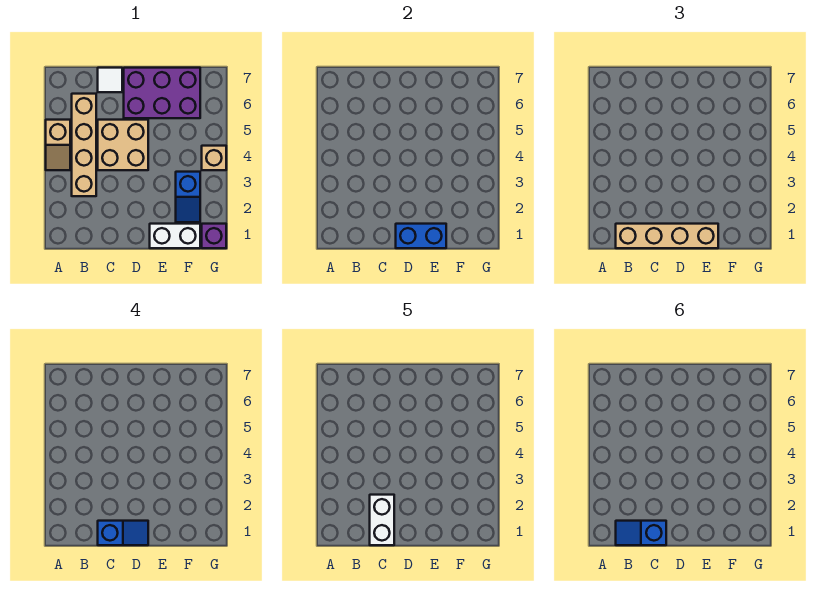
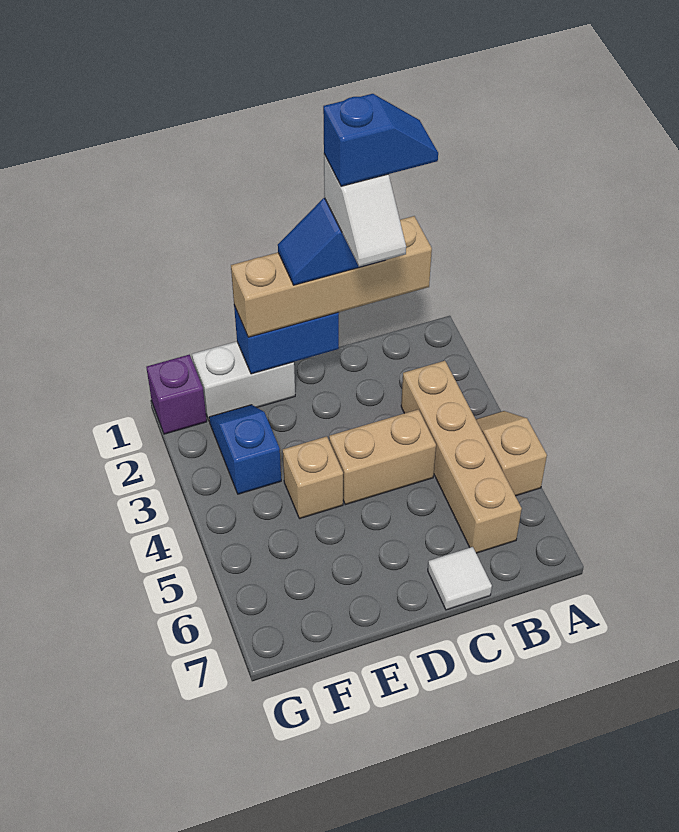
white brick C1:C2 level 5 -> white slope C1:C2 level 5 top 1
tan brick C4:D5 level 1 -> tan brick C4:D4 level 1
purple brick D6:F7 level 1 -> none
tan brick G4 level 1 -> tan brick E4 level 1

